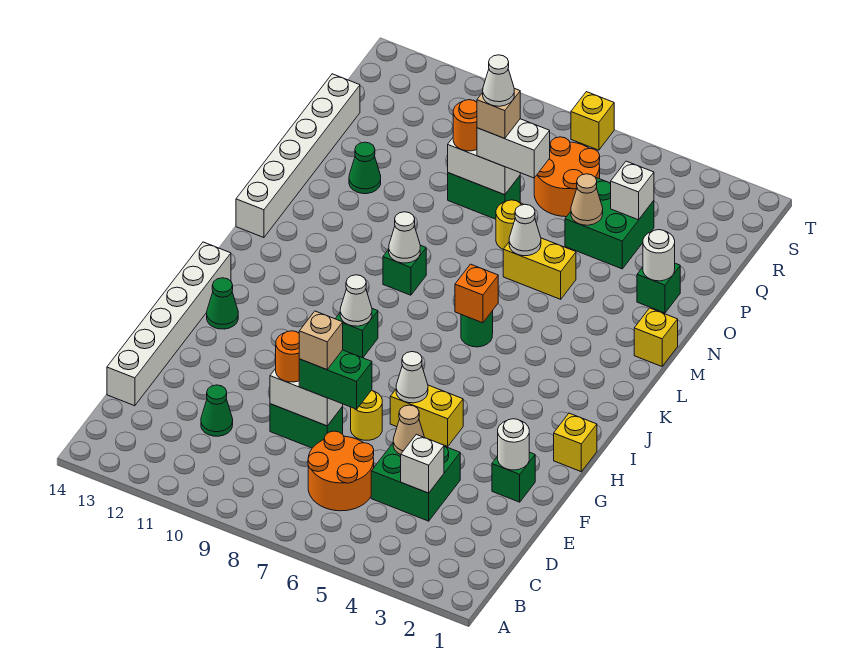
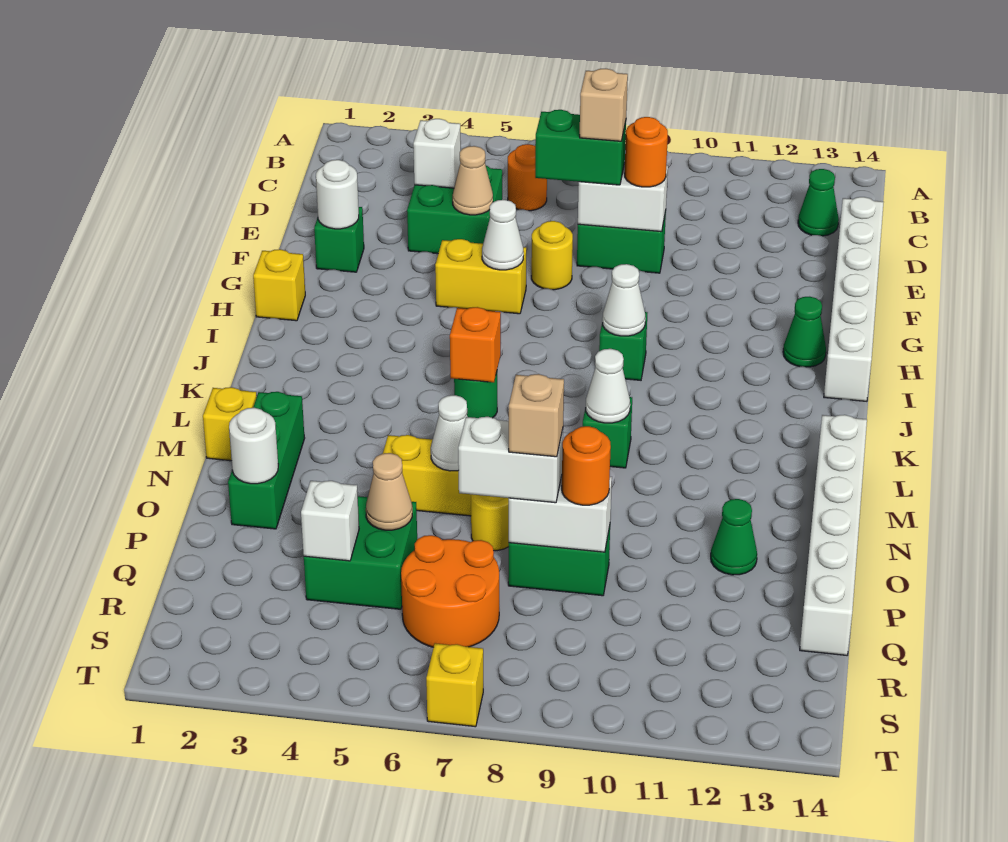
orange round brick C6:D7 level 1 -> orange round brick C6 level 1
green cone D11 level 1 -> green cone C13 level 1
green brick O2 level 1 -> green brick M2:O2 level 1
white cone P8 level 5 -> none

